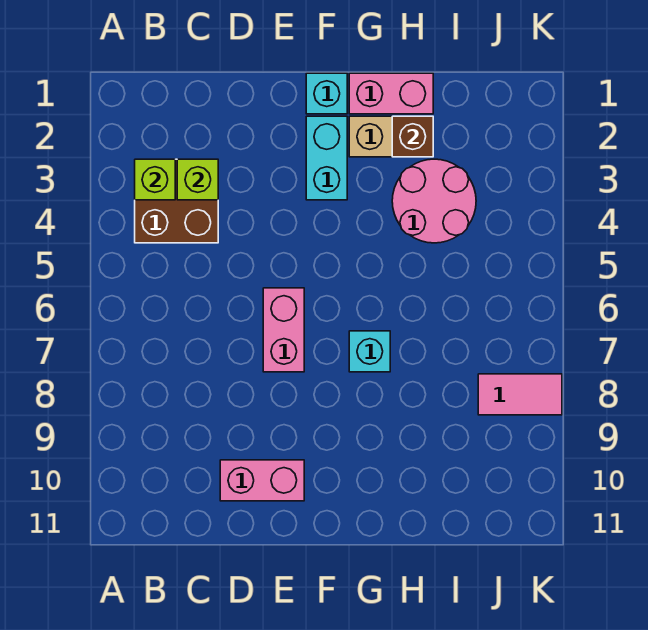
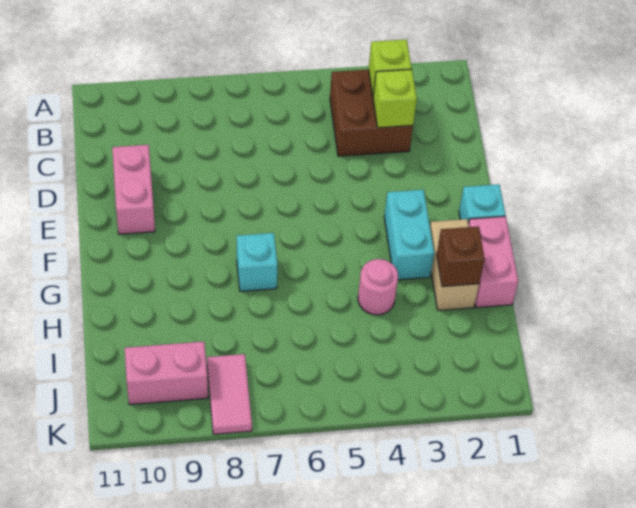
pink brick E6:E7 level 1 -> pink brick J9:J10 level 1
cyan brick F2:F3 level 1 -> cyan brick F3:G3 level 1
pink round brick H3:I4 level 1 -> pink round brick H4 level 1

